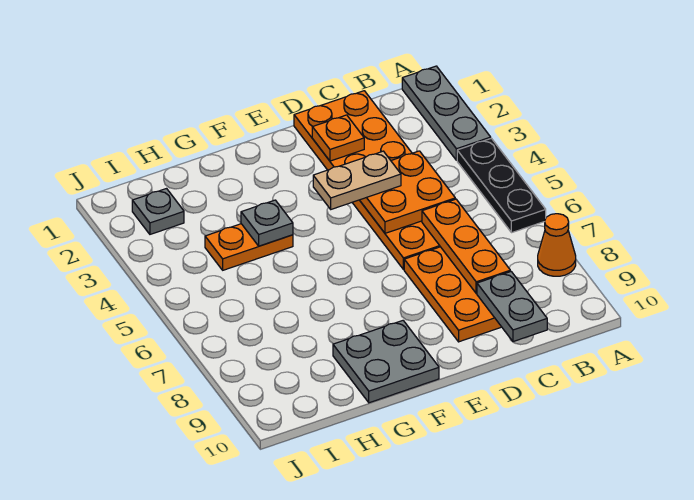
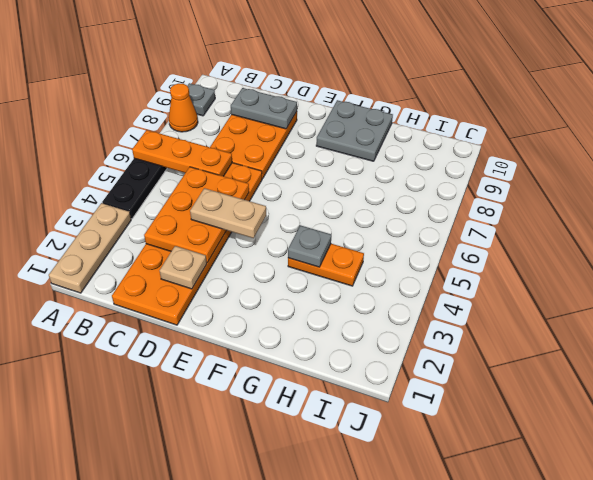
grey plate A1:A3 level 1 -> tan plate A1:A3 level 1
orange plate C4:D5 level 2 -> orange plate C3:D5 level 2
orange plate C6:C8 level 2 -> orange plate A6:C6 level 2
grey plate C9:C10 level 2 -> grey plate C9:D9 level 2
orange plate D2 level 2 -> tan plate D2 level 2
grey plate I2 level 1 -> grey plate A9 level 1

